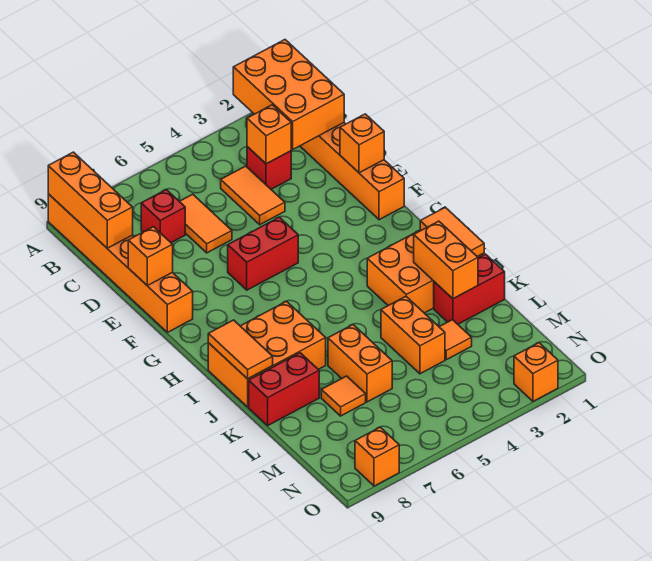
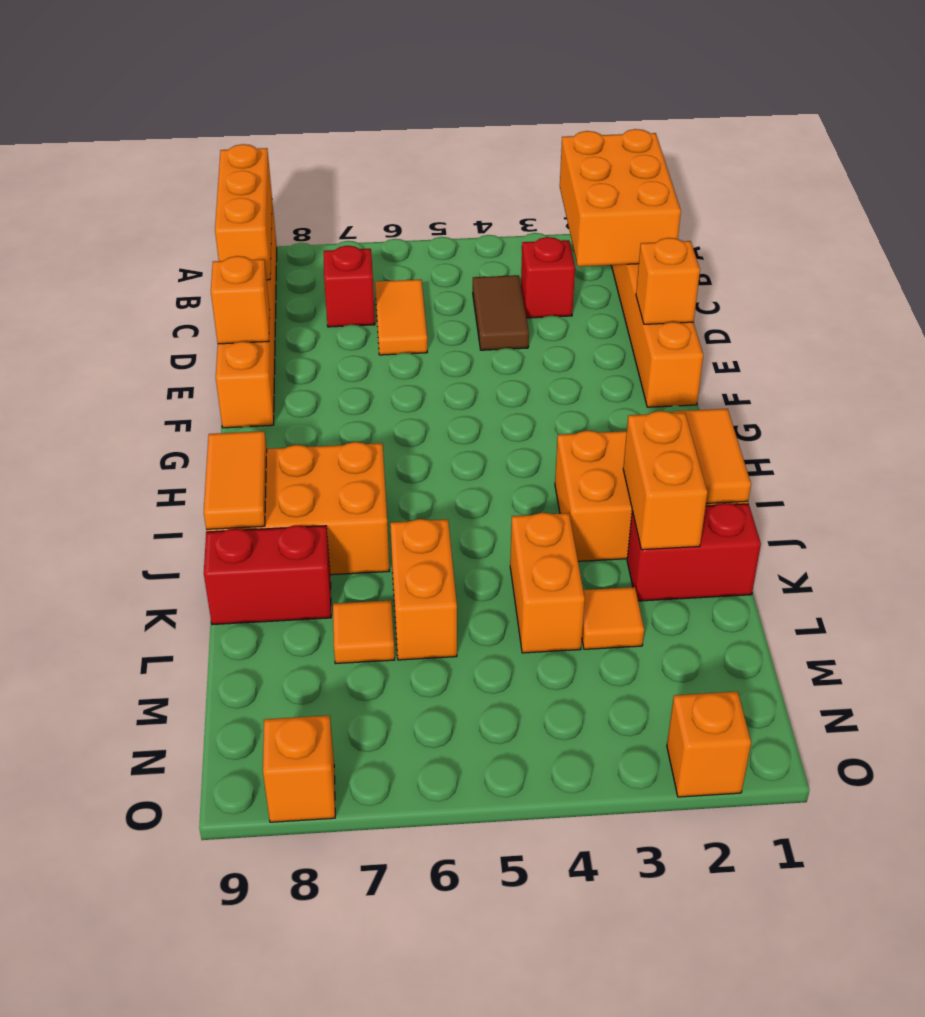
orange brick C3 level 2 -> none
orange tile C4:D4 level 1 -> brown tile C4:D4 level 1
red brick F5:F6 level 1 -> none

